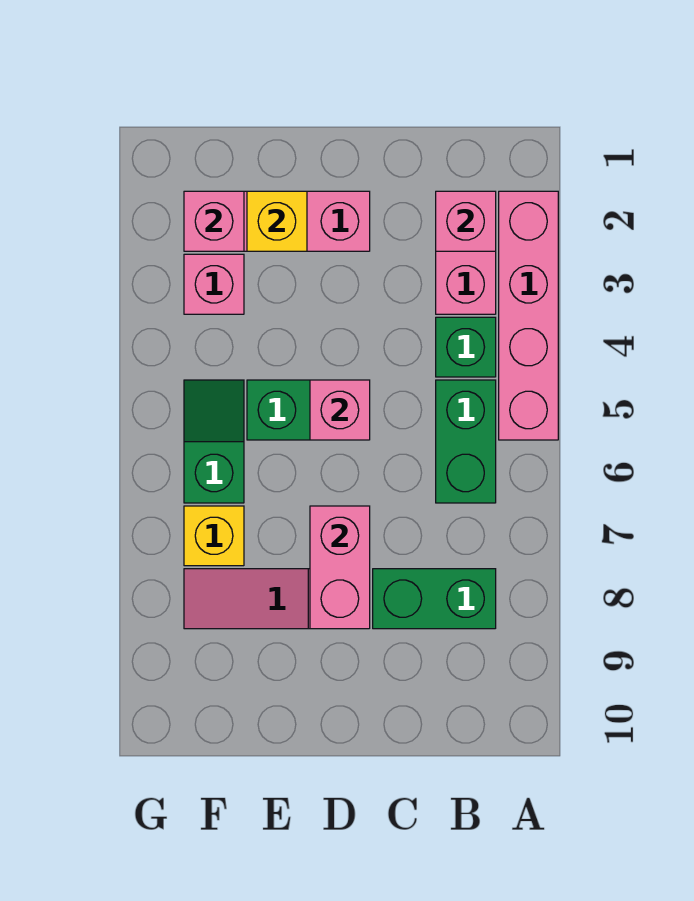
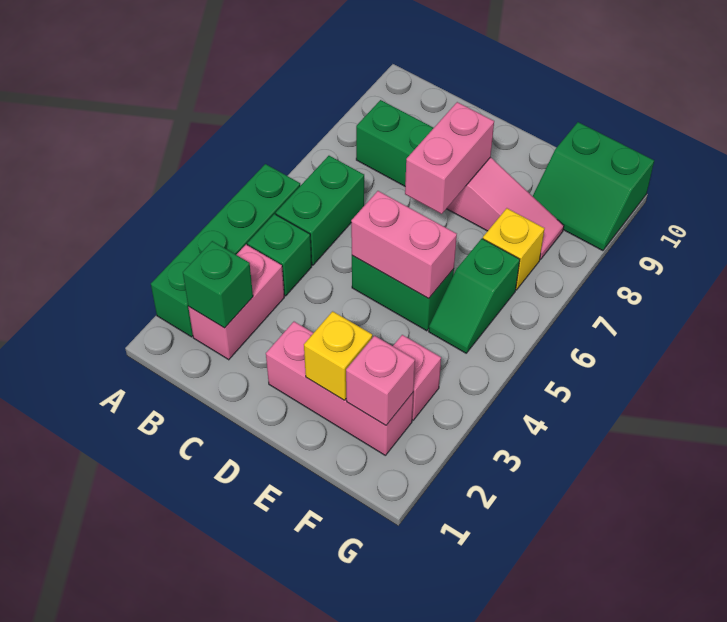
pink brick A2:A5 level 1 -> green brick A2:A5 level 1
pink brick B2 level 2 -> green brick B2 level 2
pink brick D5 level 2 -> pink brick D5:E5 level 2
none -> green slope F9:G10 level 1 top 10

